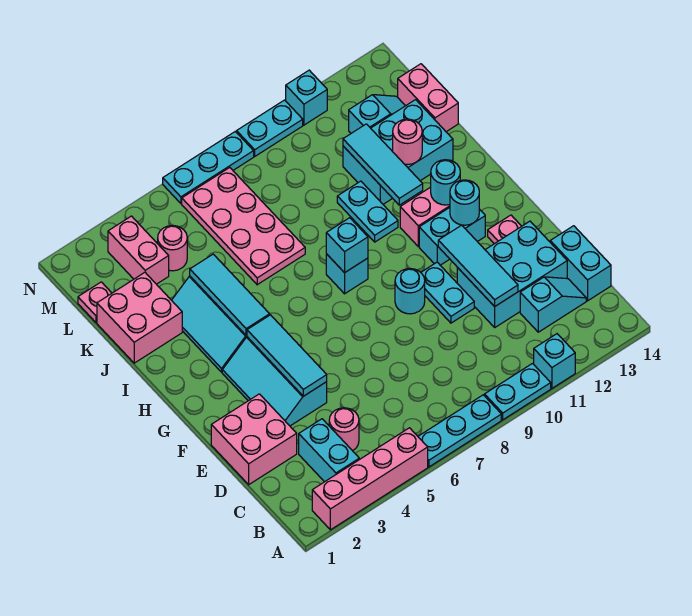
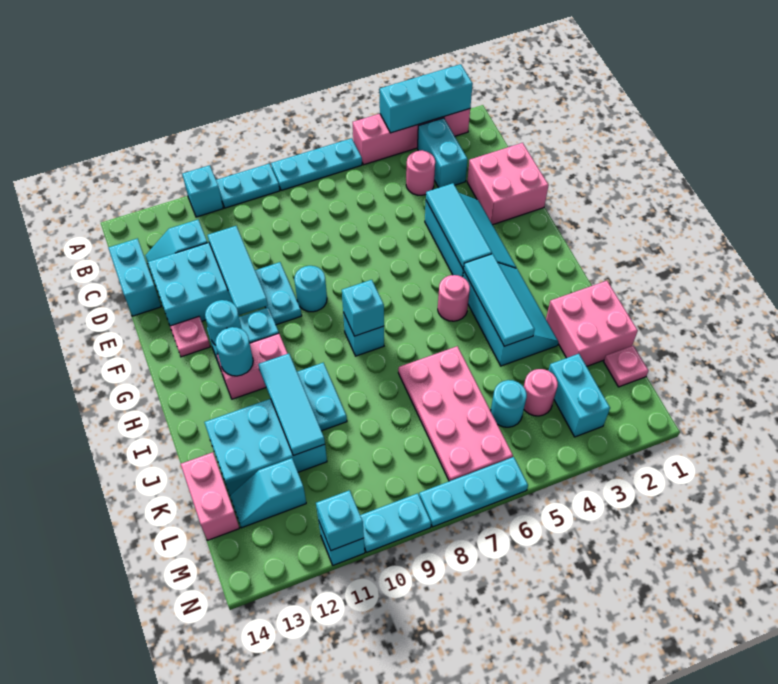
none -> cyan brick A2:A4 level 2
pink round brick J12 level 2 -> pink round brick H5 level 1
pink brick L3:M3 level 1 -> cyan brick L3:M3 level 1
none -> cyan round brick L5 level 1
none -> cyan brick N11 level 2

